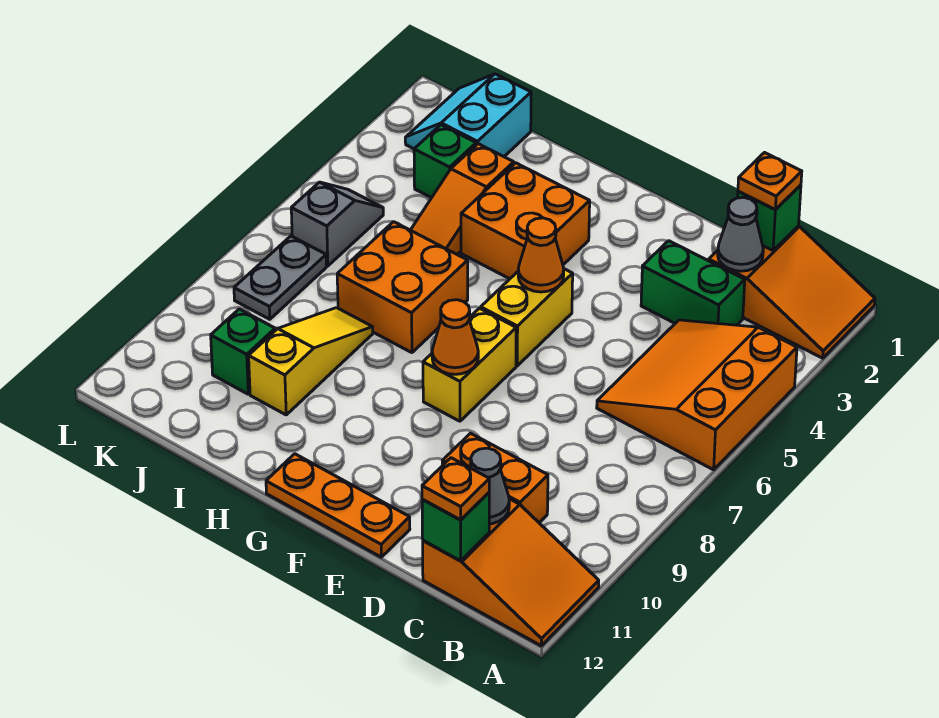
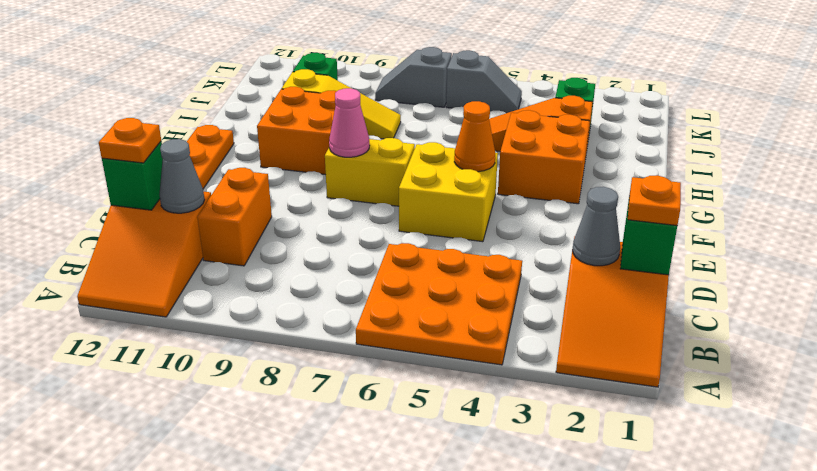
orange slope A4:C6 level 1 top A -> orange plate A4:C6 level 1
green brick C3:D3 level 1 -> none
yellow brick F5:F6 level 1 -> yellow brick E5:F6 level 1
orange cone F8 level 2 -> pink cone F8 level 2
orange brick H6:I7 level 1 -> orange brick G9:H10 level 1
cyan slope J1:K2 level 1 top J -> none
grey plate K7:K8 level 1 -> grey slope K7:K8 level 1 top 7

